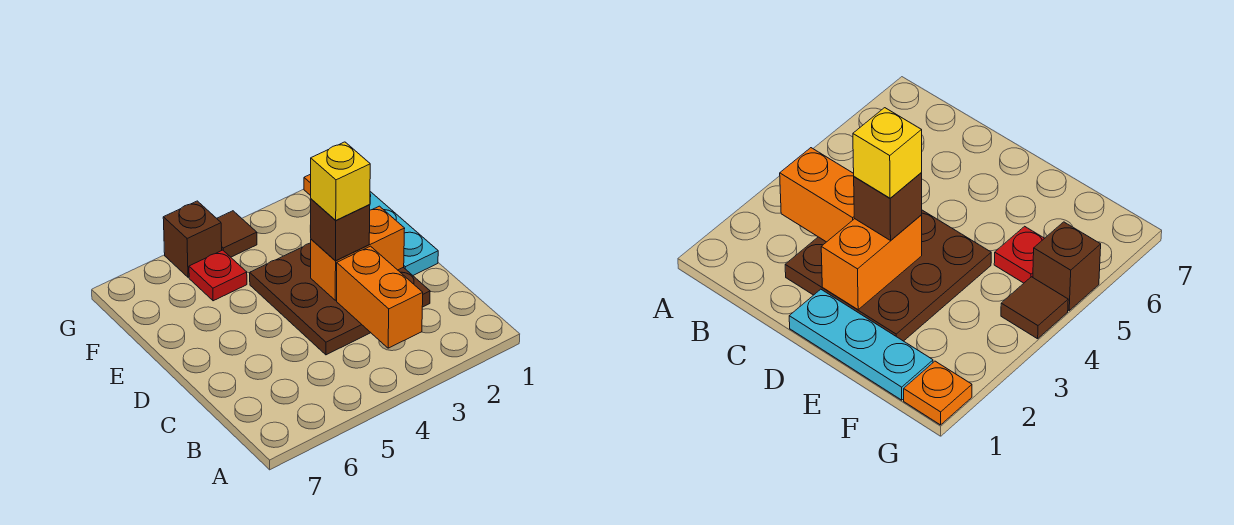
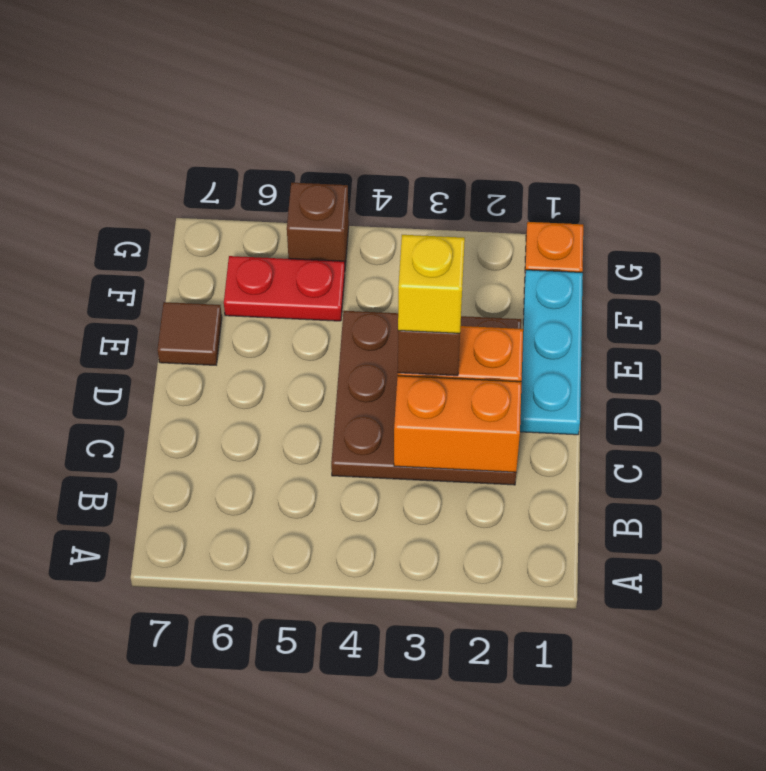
orange brick B3:C3 level 2 -> orange brick C2:C3 level 2
red plate F5 level 1 -> red plate F5:F6 level 1
brown tile G4 level 1 -> brown tile E7 level 1

